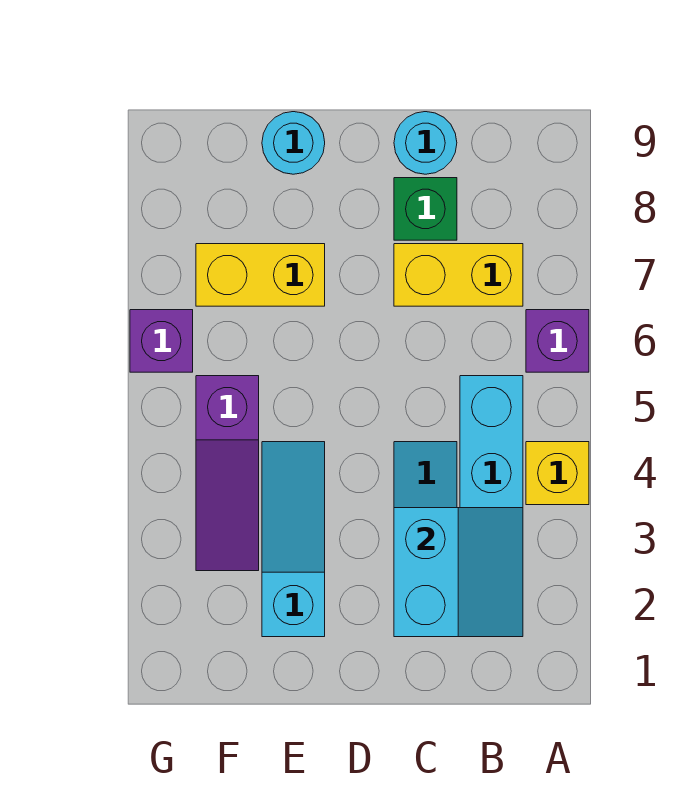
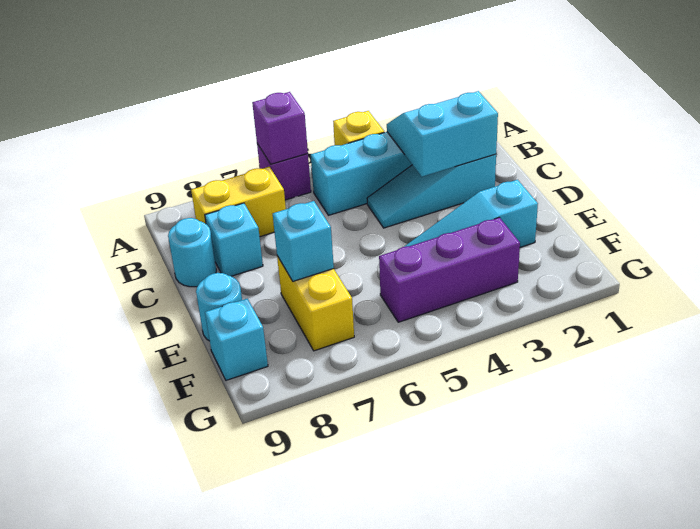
yellow brick B7:C7 level 1 -> yellow brick B7:B8 level 1
green brick C8 level 1 -> cyan brick C8 level 1
none -> cyan brick E7 level 2
purple slope F3:F5 level 1 top 5 -> purple brick F3:F5 level 1
none -> cyan brick F9 level 1
purple brick G6 level 1 -> purple brick A6 level 2

